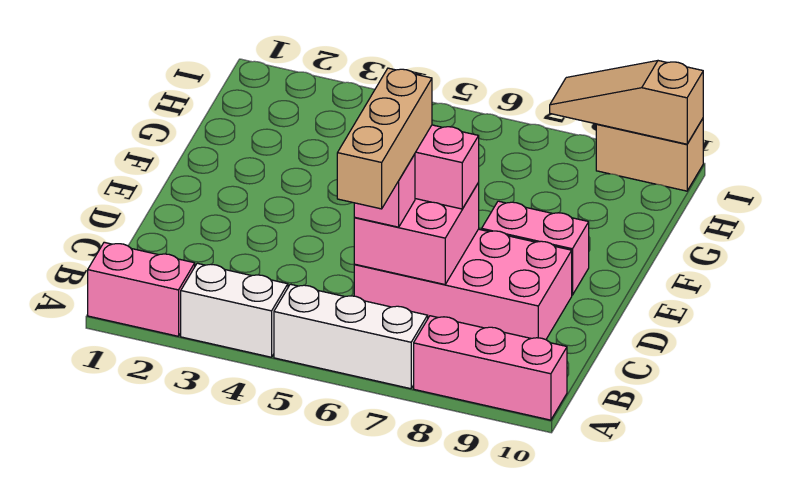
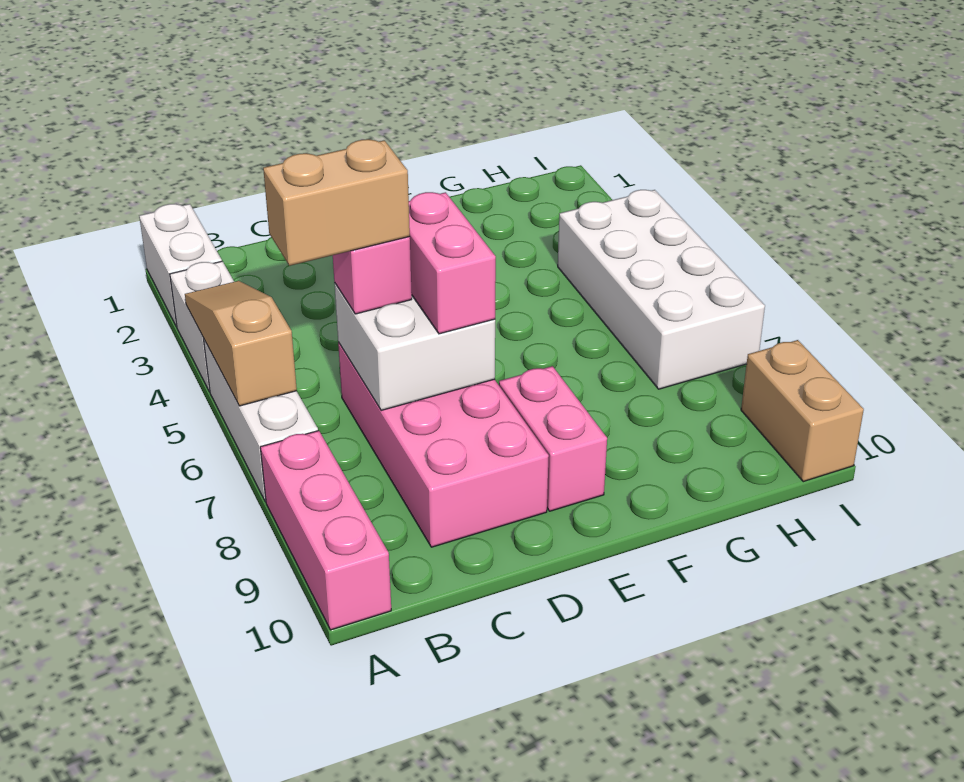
pink brick A1:A2 level 1 -> white brick A1:A2 level 1
tan brick B6:D6 level 4 -> tan brick B6:C6 level 4
pink brick C6:D7 level 2 -> white brick C6:D7 level 2
none -> white brick H4:I7 level 1
tan slope I8:I10 level 2 top 10 -> tan slope A4:A6 level 2 top 6

